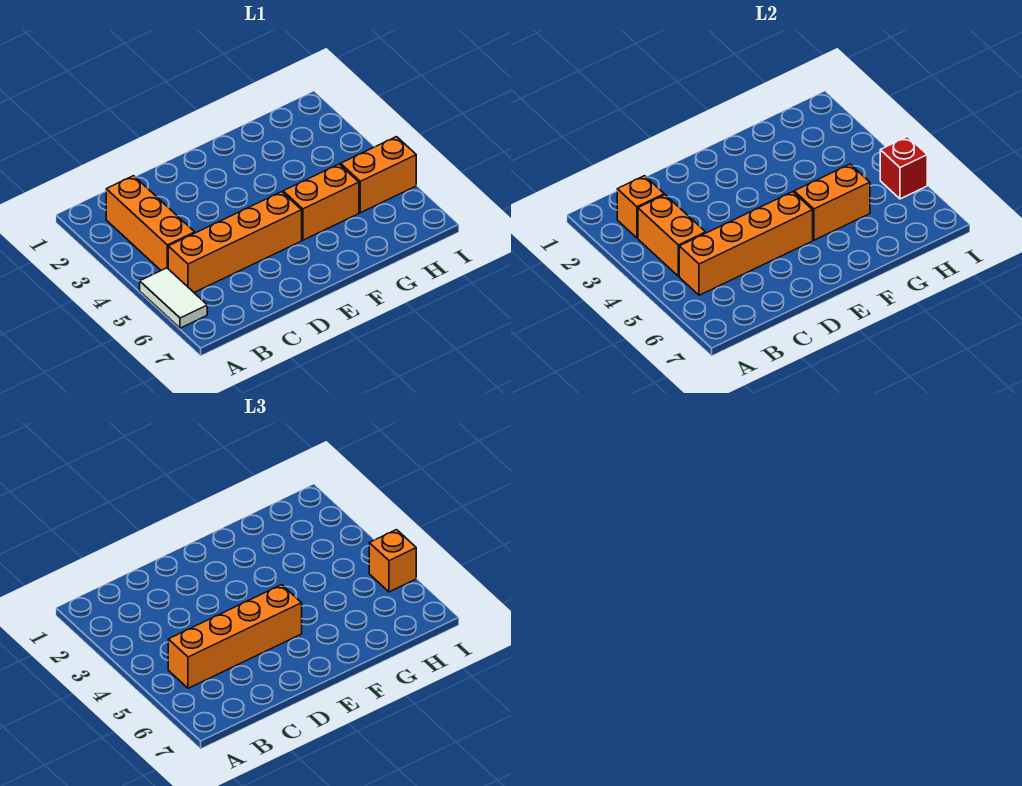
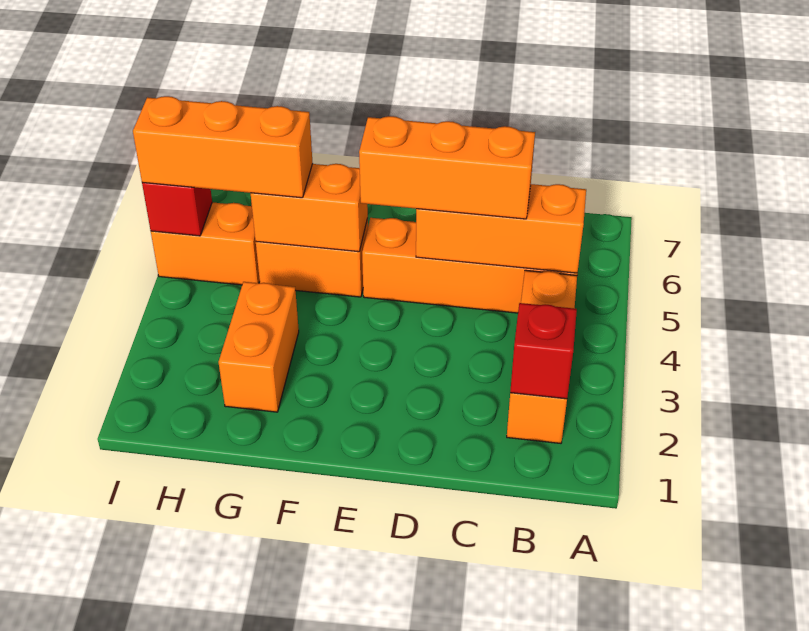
white tile A5:A6 level 1 -> none
orange brick B2 level 2 -> red brick B2 level 2
orange brick B3:B4 level 2 -> orange brick G2:G3 level 1
orange brick B5:E5 level 2 -> orange brick B5:D5 level 2
orange brick B5:E5 level 3 -> orange brick C5:E5 level 3
orange brick I5 level 3 -> orange brick G5:I5 level 3

